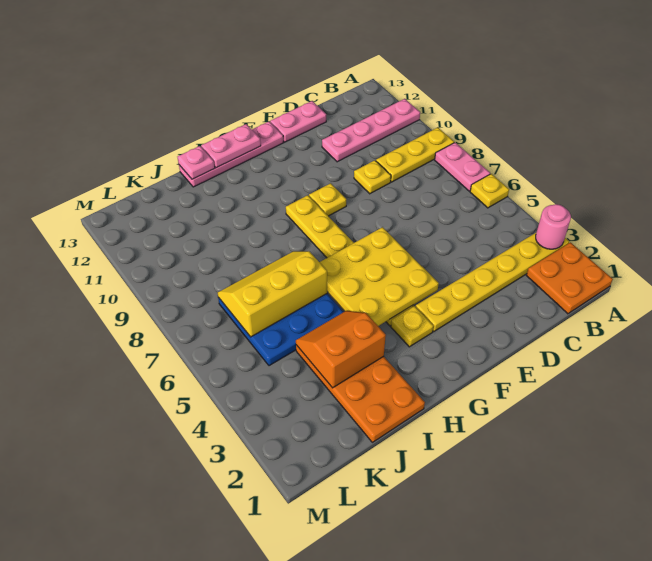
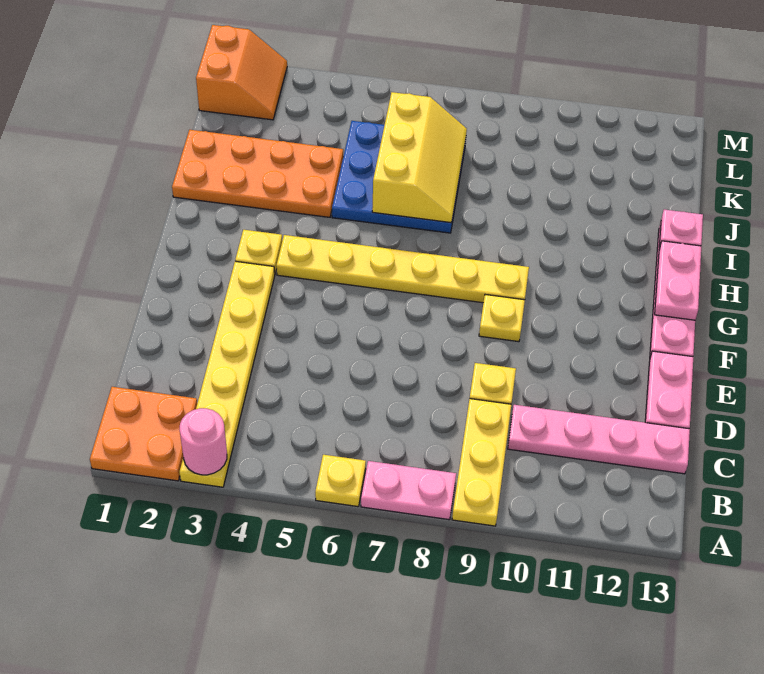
pink plate A11:D11 level 1 -> pink plate C10:C13 level 1
yellow plate F4:H6 level 2 -> none
orange slope I3:J4 level 2 top 3 -> orange slope L1:M2 level 1 top 1

